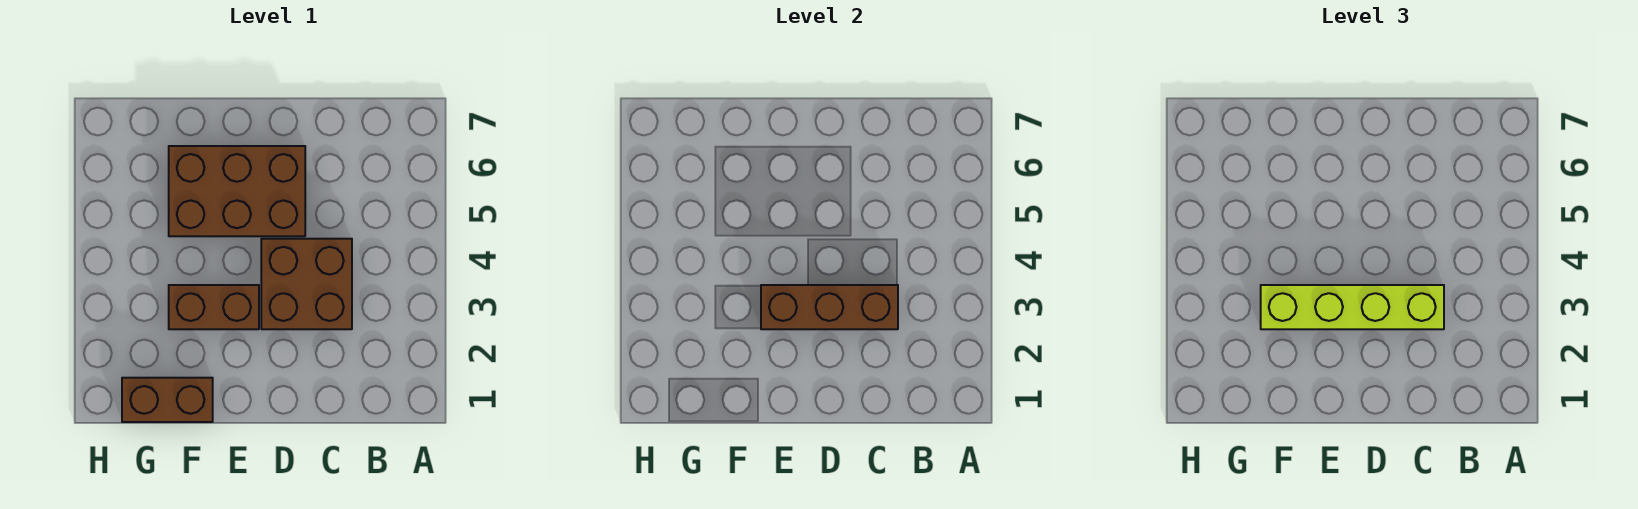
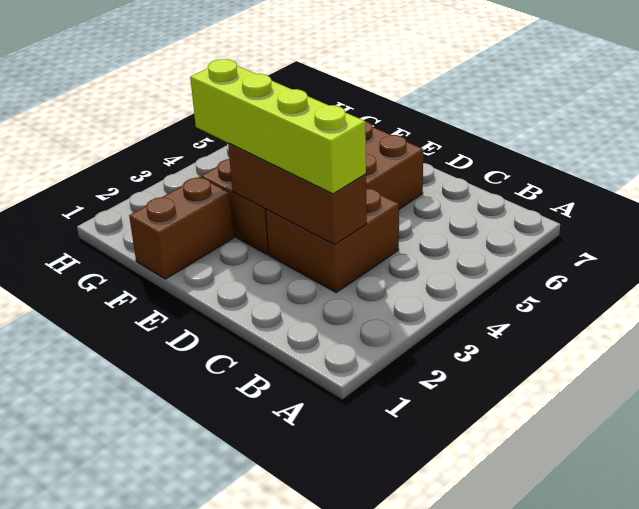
brown brick F1:G1 level 1 -> brown brick F1:F2 level 1

